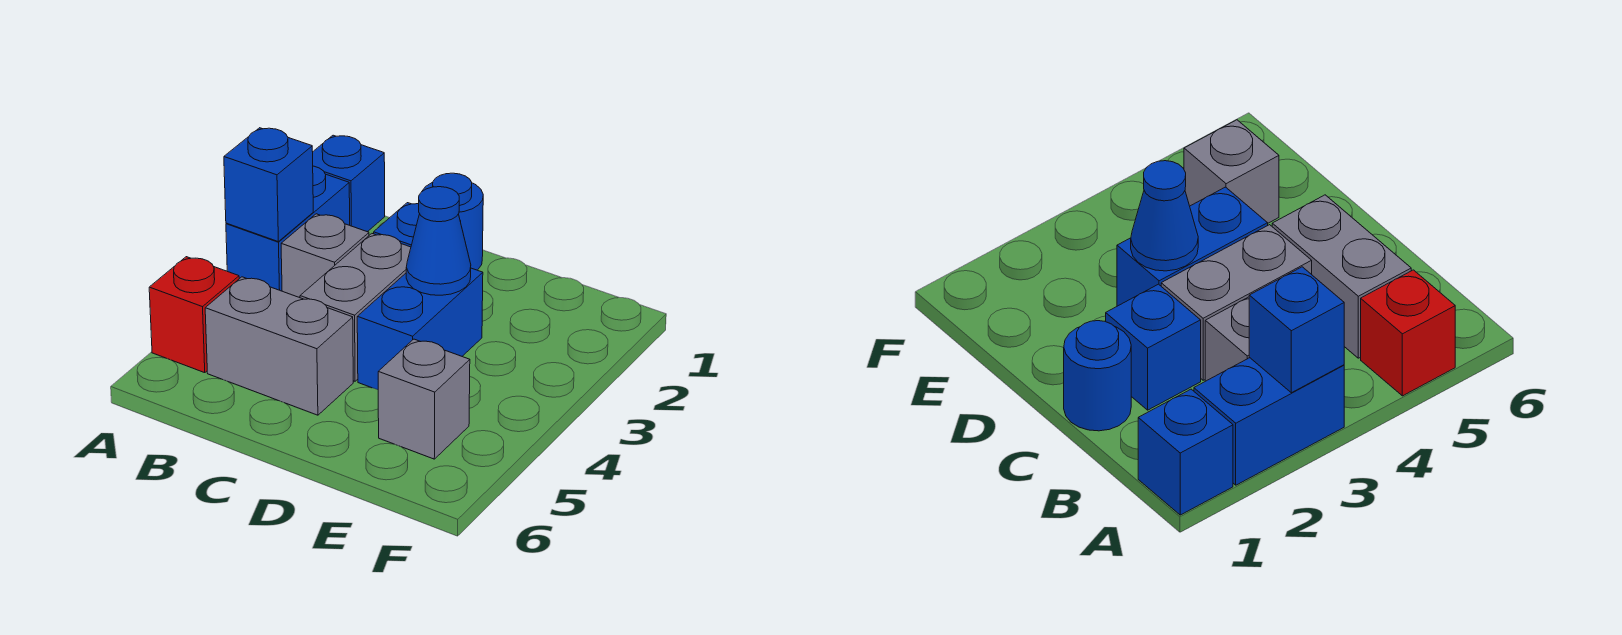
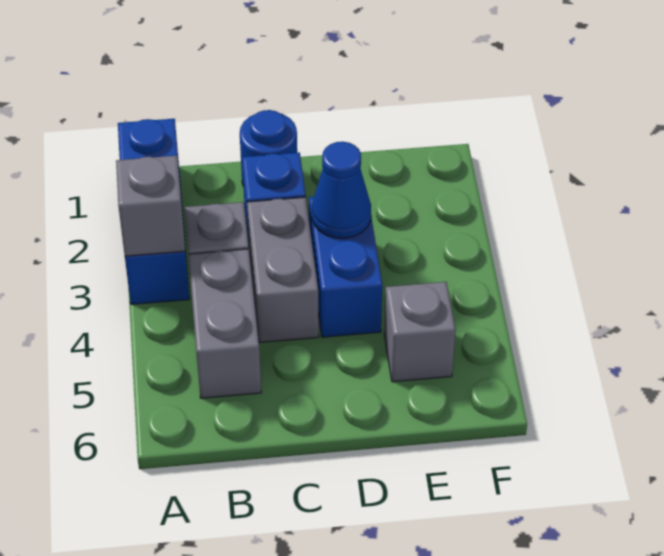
blue brick A3 level 2 -> grey brick A3 level 2
red brick A5 level 1 -> none
grey brick B5:C5 level 1 -> grey brick B4:B5 level 1

